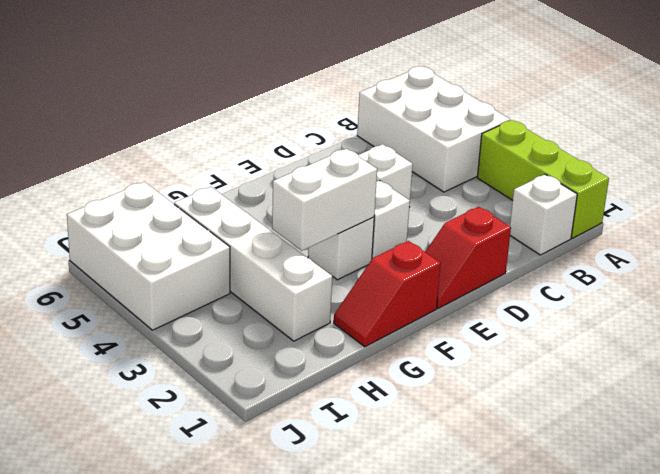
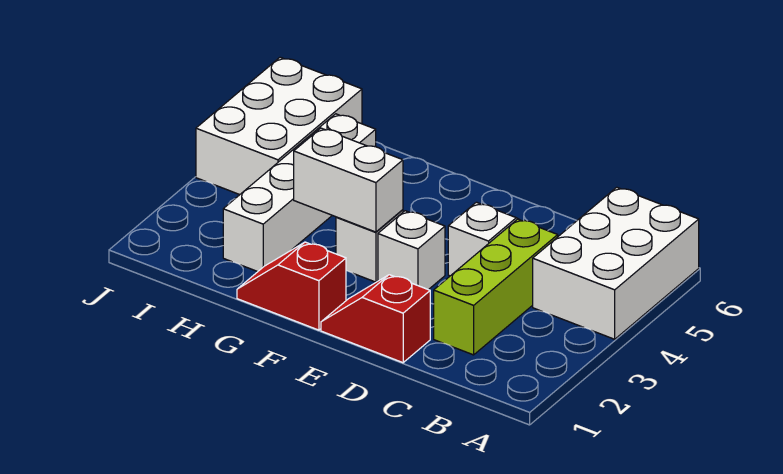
lime brick A1:A3 level 1 -> lime brick C2:C4 level 1
white brick B1 level 1 -> none

